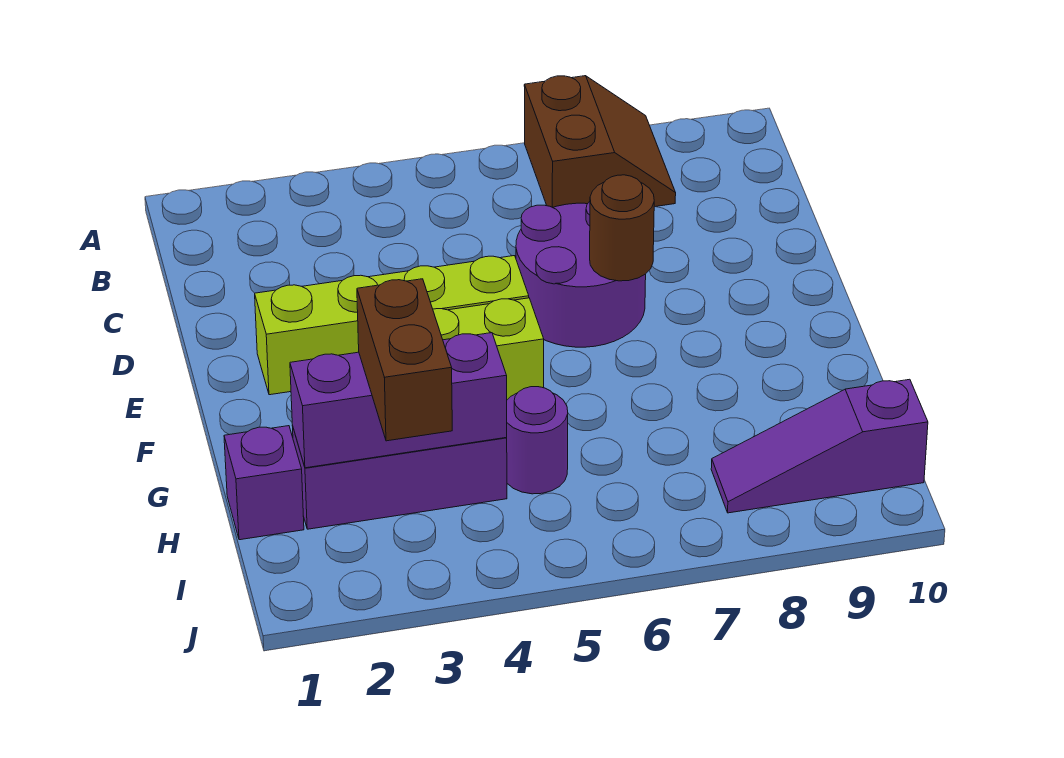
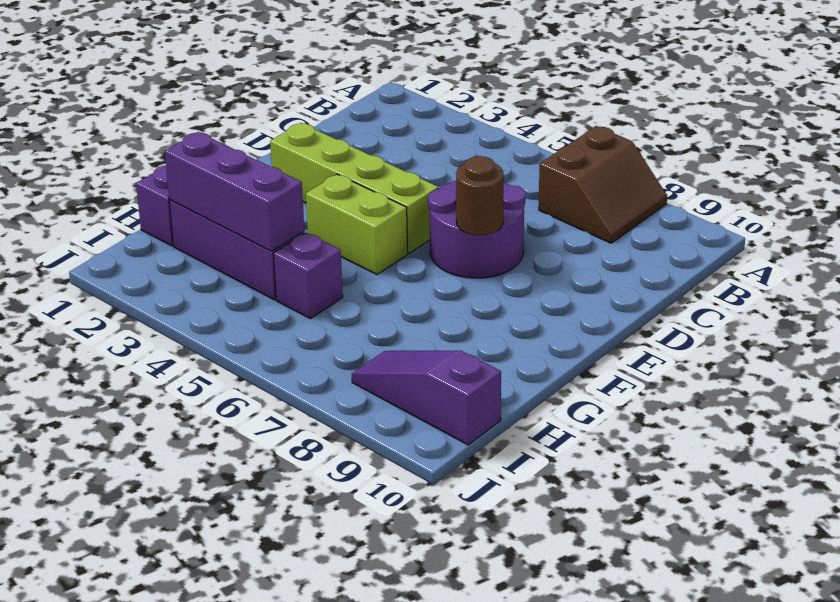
brown brick H3:I3 level 3 -> none
purple round brick H5 level 1 -> purple brick H5 level 1

